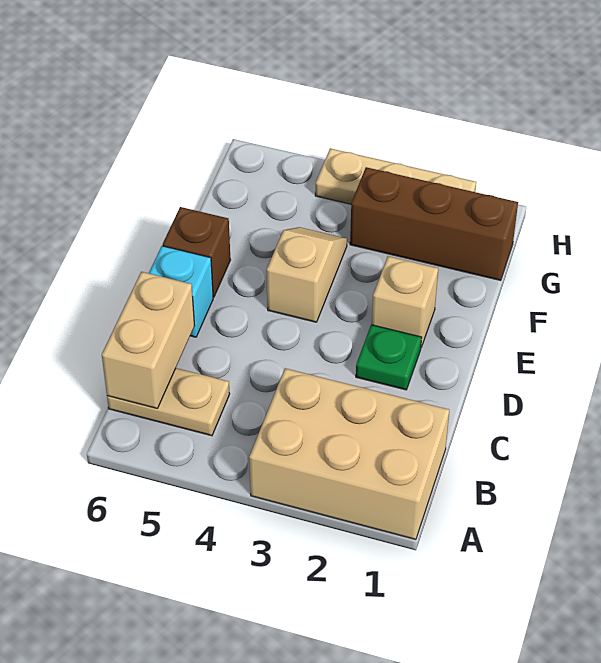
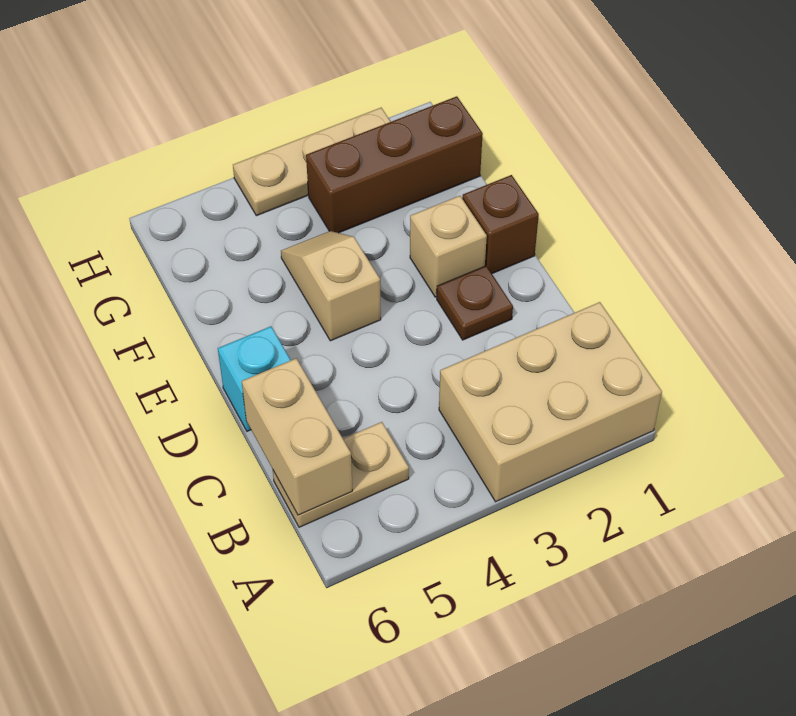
green plate D2 level 1 -> brown plate D2 level 1
brown brick E6 level 1 -> brown brick E1 level 1

